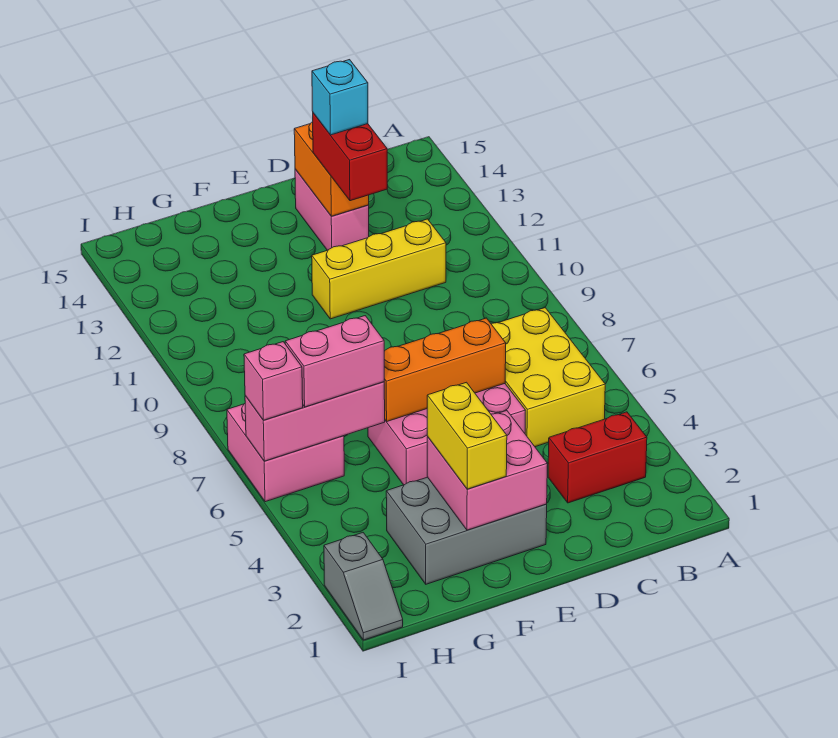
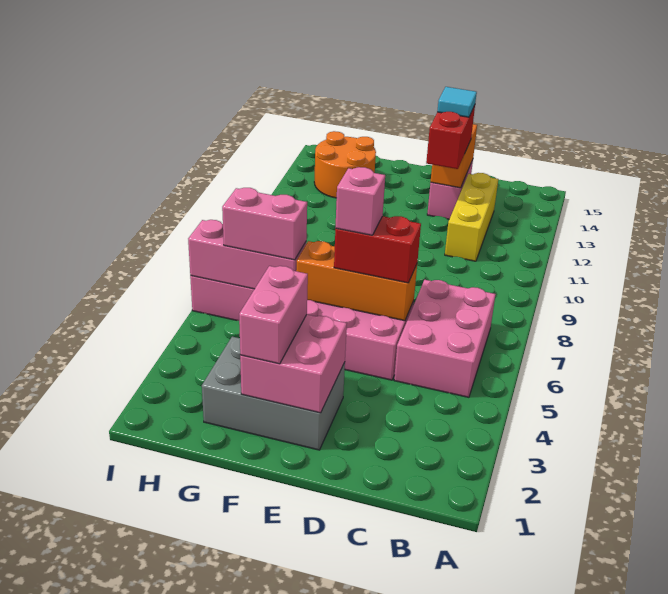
red brick B3:C3 level 1 -> red brick D6:E6 level 3
yellow brick B5:C7 level 1 -> pink brick B5:C7 level 1
yellow brick C11:E11 level 1 -> yellow brick C11:C13 level 1
cyan brick D13 level 4 -> cyan tile D13 level 4
yellow brick F2:F3 level 3 -> pink brick F2:F3 level 3
none -> orange round brick G13:H14 level 1
grey slope I1:I2 level 1 top 2 -> none
pink brick I6 level 3 -> pink brick E6 level 4

